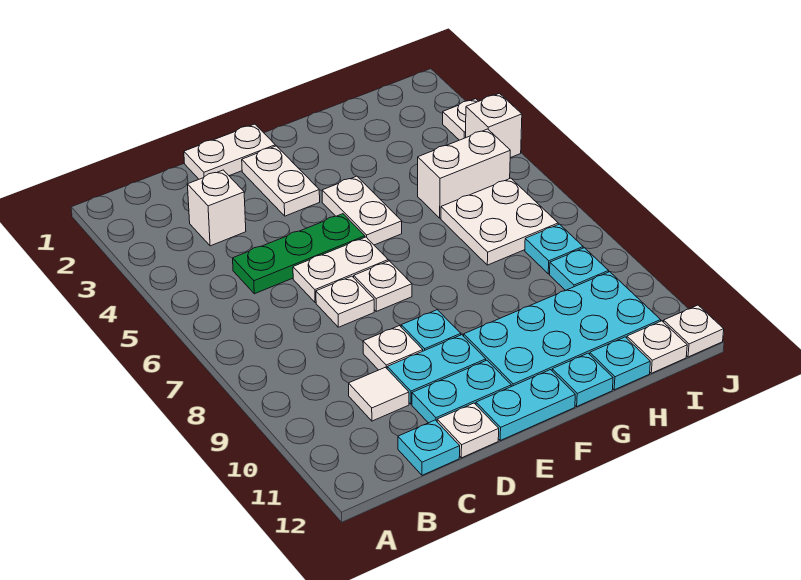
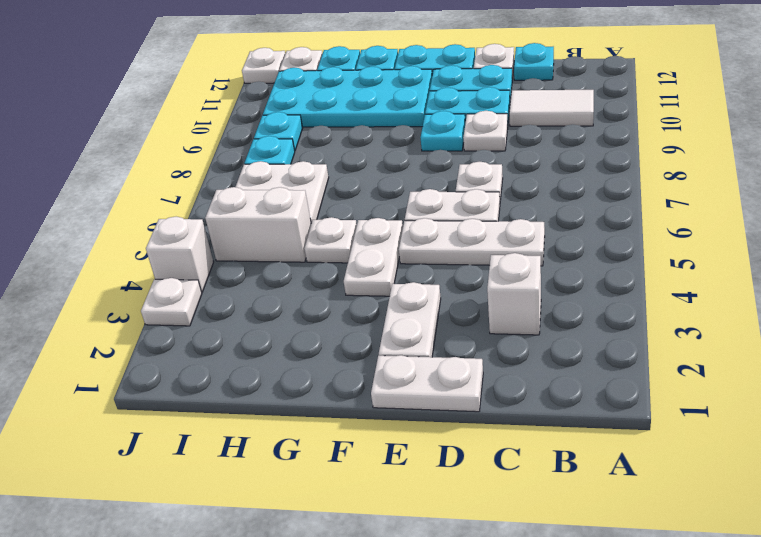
green plate C5:E5 level 1 -> white plate C5:E5 level 1
white tile C10 level 1 -> white tile B10:C10 level 1
white plate E7 level 1 -> white plate G5 level 1

